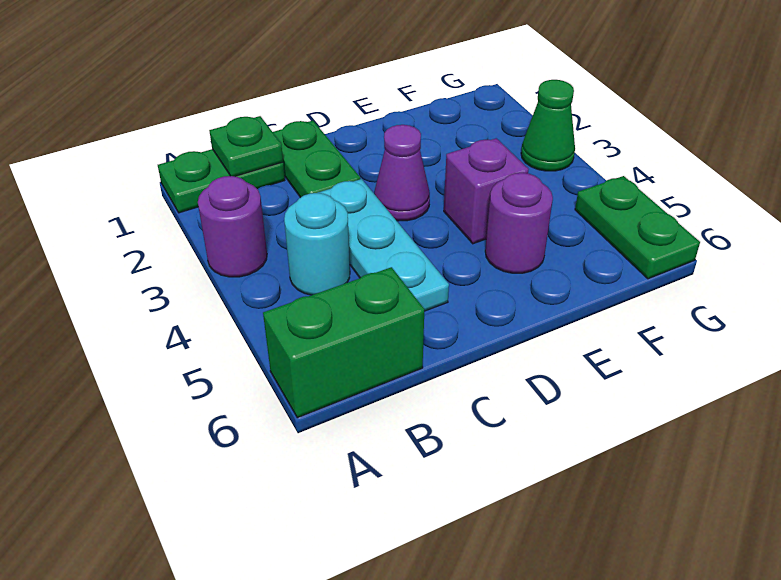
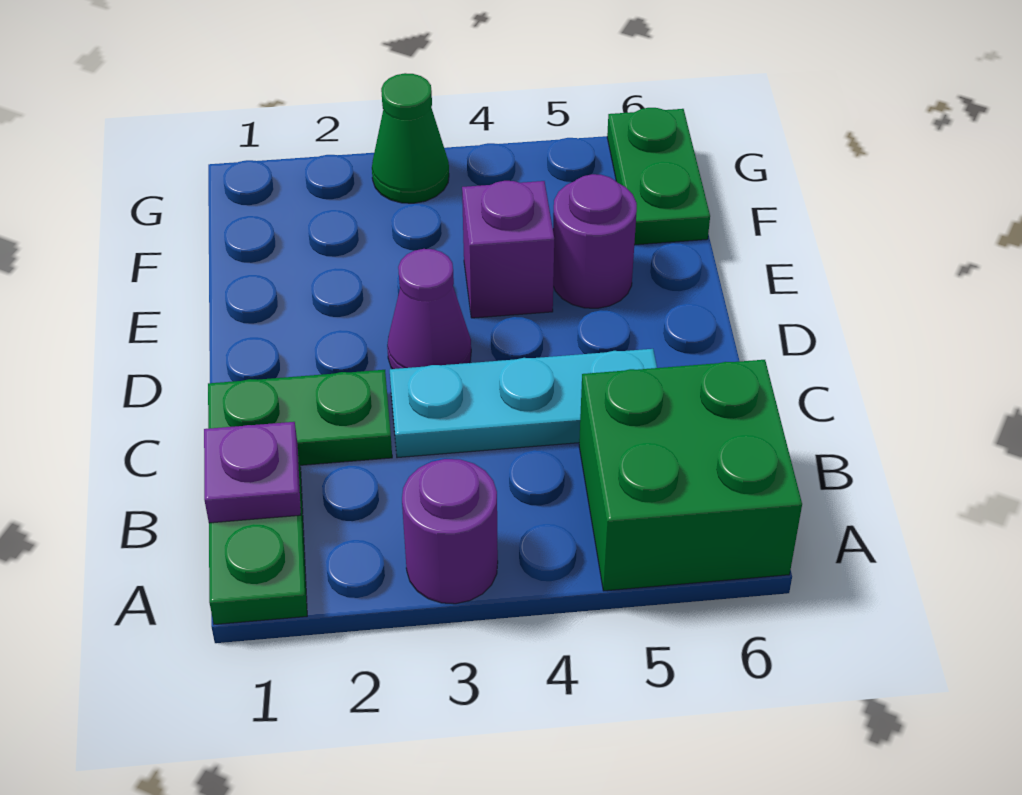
green brick A6:B6 level 1 -> green brick A5:B6 level 1
green plate B1 level 2 -> purple plate B1 level 2
cyan round brick B4 level 1 -> none
green plate G5:G6 level 1 -> green plate F6:G6 level 1

